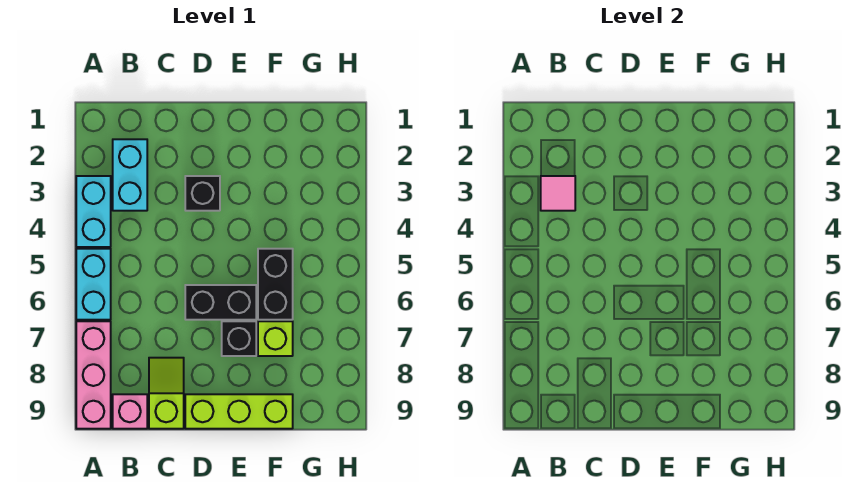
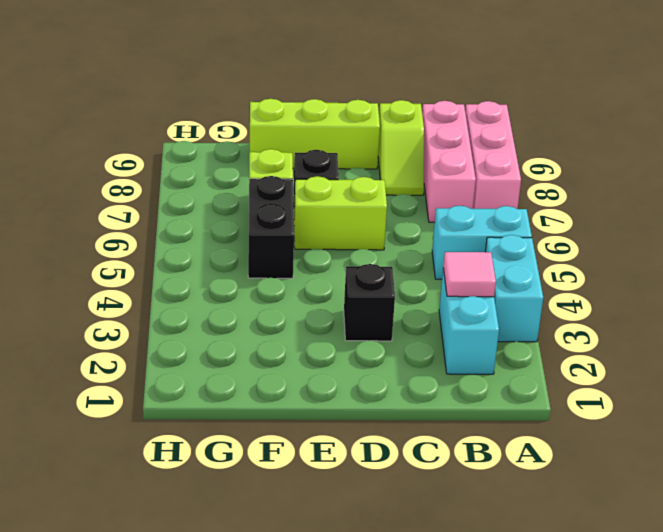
cyan brick A5:A6 level 1 -> cyan brick A5:B5 level 1
pink brick B9 level 1 -> pink brick B7:B9 level 1
black brick D6:E6 level 1 -> lime brick D6:E6 level 1

